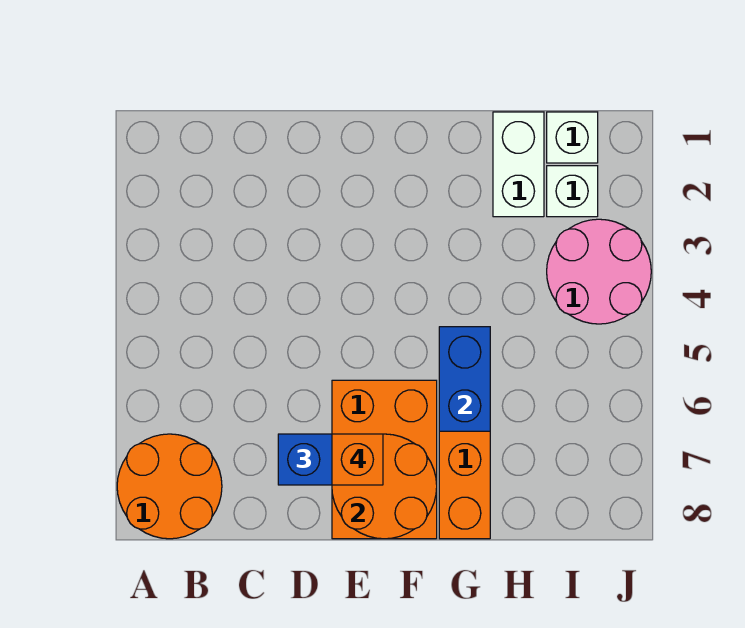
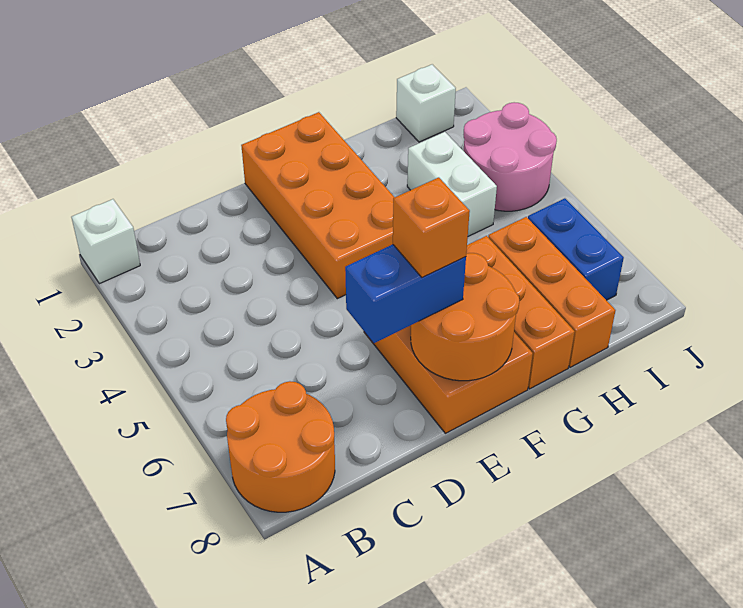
none -> orange brick E1:F4 level 1
blue brick G5:G6 level 2 -> blue brick I6:I7 level 1
white brick H1:H2 level 1 -> white brick H3:H4 level 1
none -> orange brick H6:H8 level 1
white brick I2 level 1 -> white brick A1 level 1

